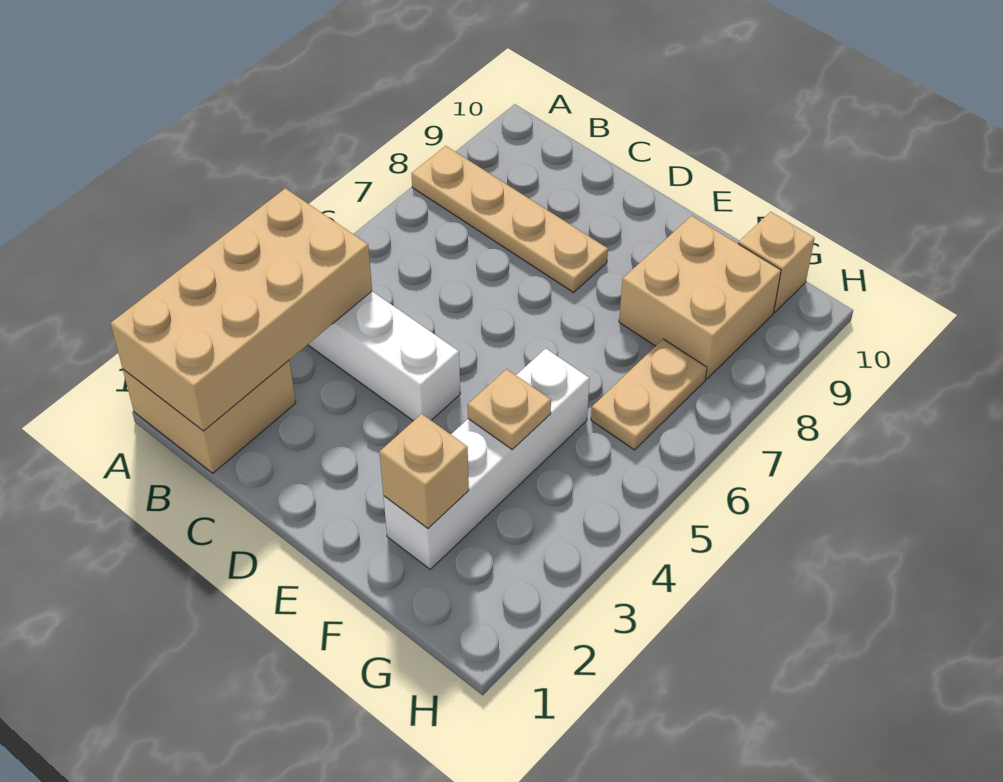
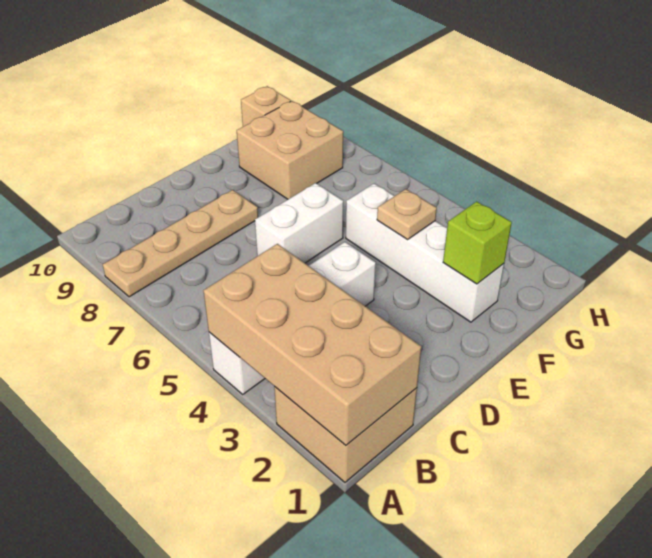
none -> white brick D6:E6 level 1
tan brick F2 level 2 -> lime brick F2 level 2
tan plate G6:G7 level 1 -> none

